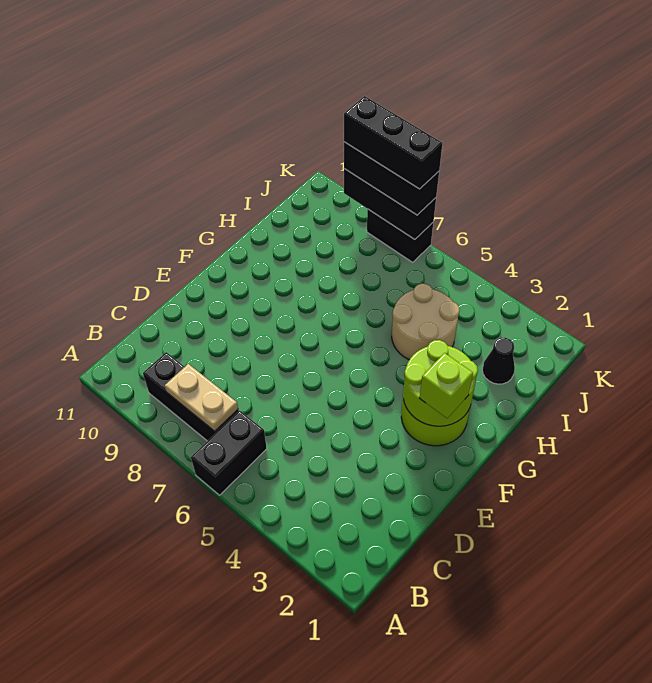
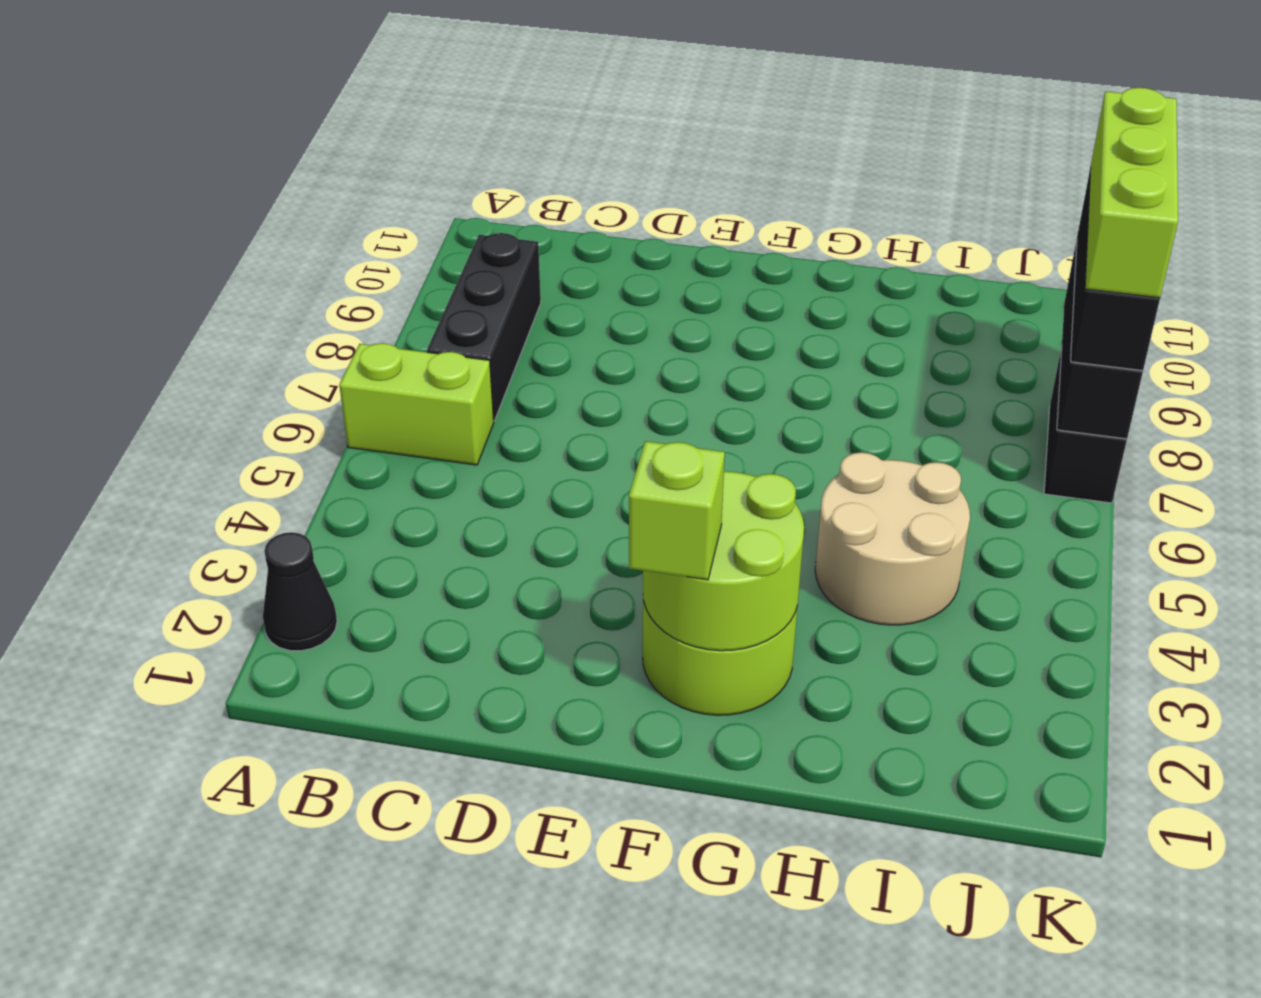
black brick A6:B6 level 1 -> lime brick A6:B6 level 1
tan plate B7:B8 level 2 -> none
black cone I2 level 1 -> black cone A2 level 1
black brick K7:K9 level 4 -> lime brick K7:K9 level 4

